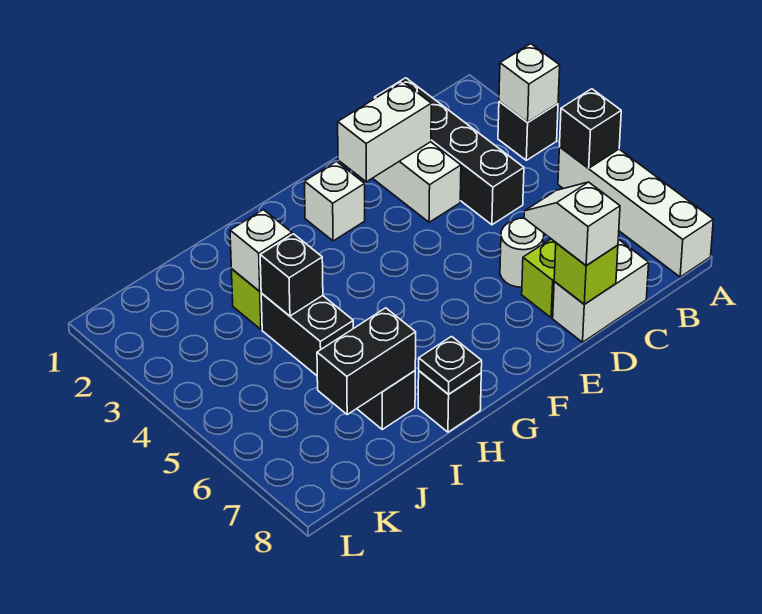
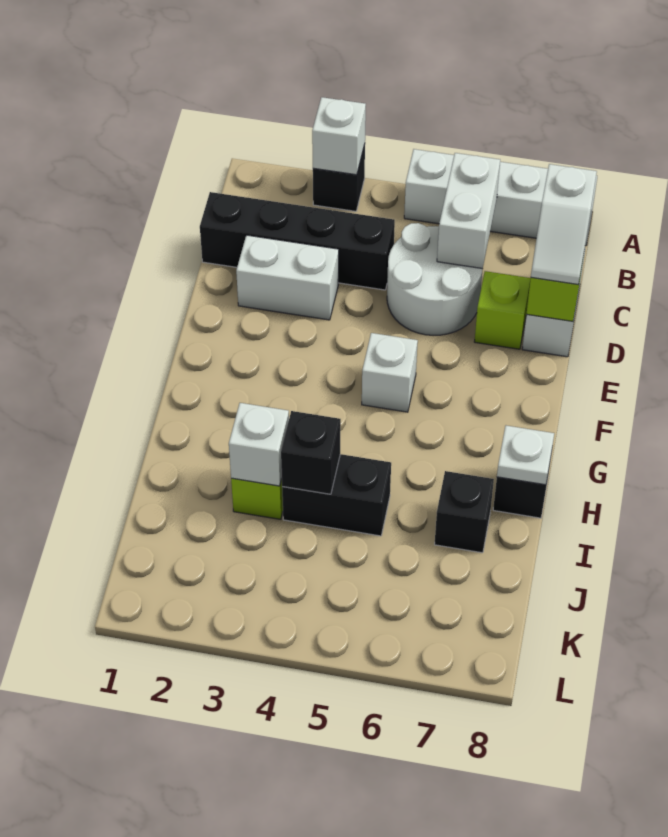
black brick A5 level 2 -> none
white brick D2:E2 level 2 -> white brick B6:C6 level 2
white round brick D6 level 1 -> white round brick C5:D6 level 1
white slope D7:D8 level 3 top 8 -> white slope C8:D8 level 3 top C
white brick F2 level 1 -> white brick F5 level 1
black plate H8 level 2 -> white plate H8 level 2
black brick I7:J7 level 2 -> none

